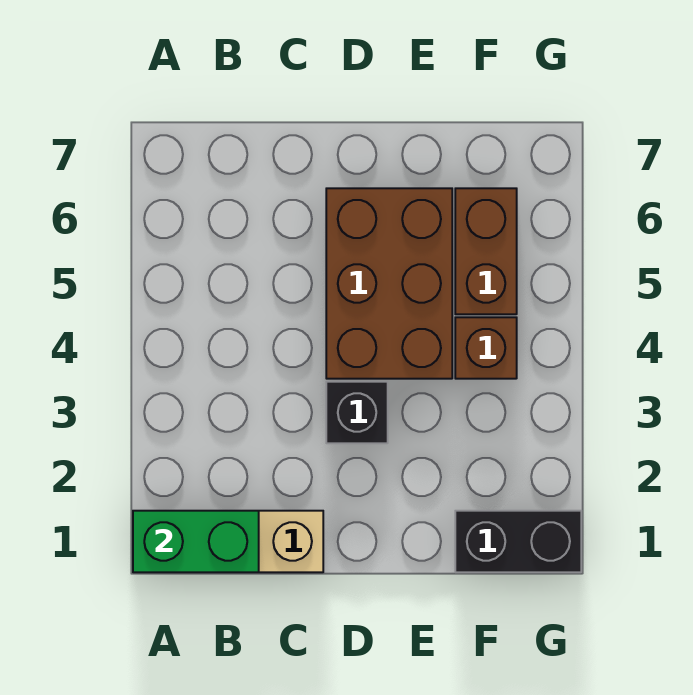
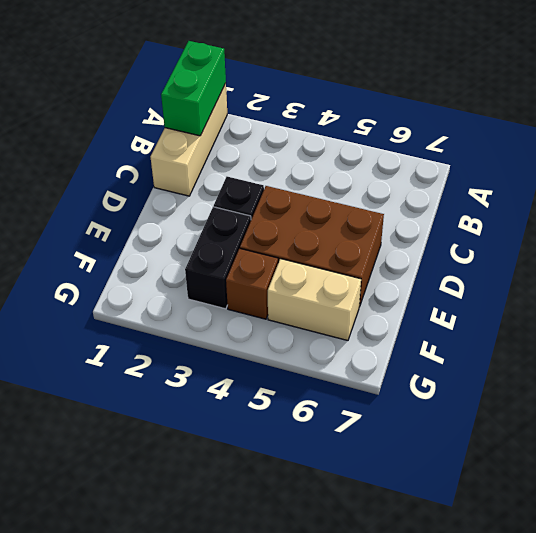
black brick F1:G1 level 1 -> black brick E3:F3 level 1
brown brick F5:F6 level 1 -> tan brick F5:F6 level 1

